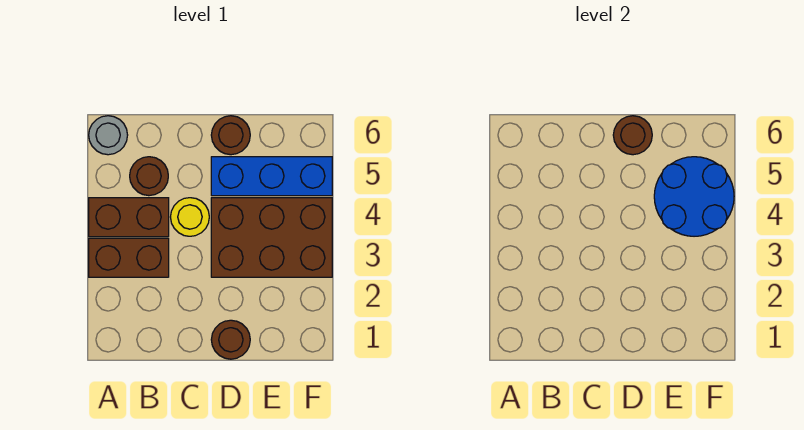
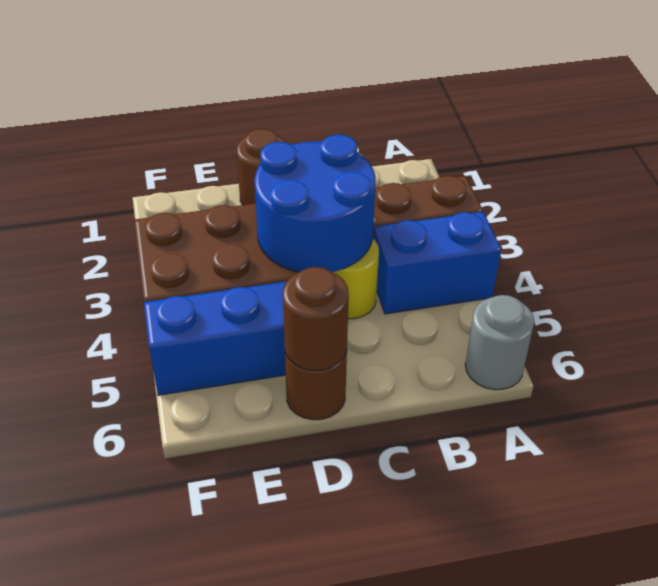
brown brick A4:B4 level 1 -> blue brick A4:B4 level 1
brown round brick B5 level 1 -> none
blue round brick E4:F5 level 2 -> blue round brick C3:D4 level 2

